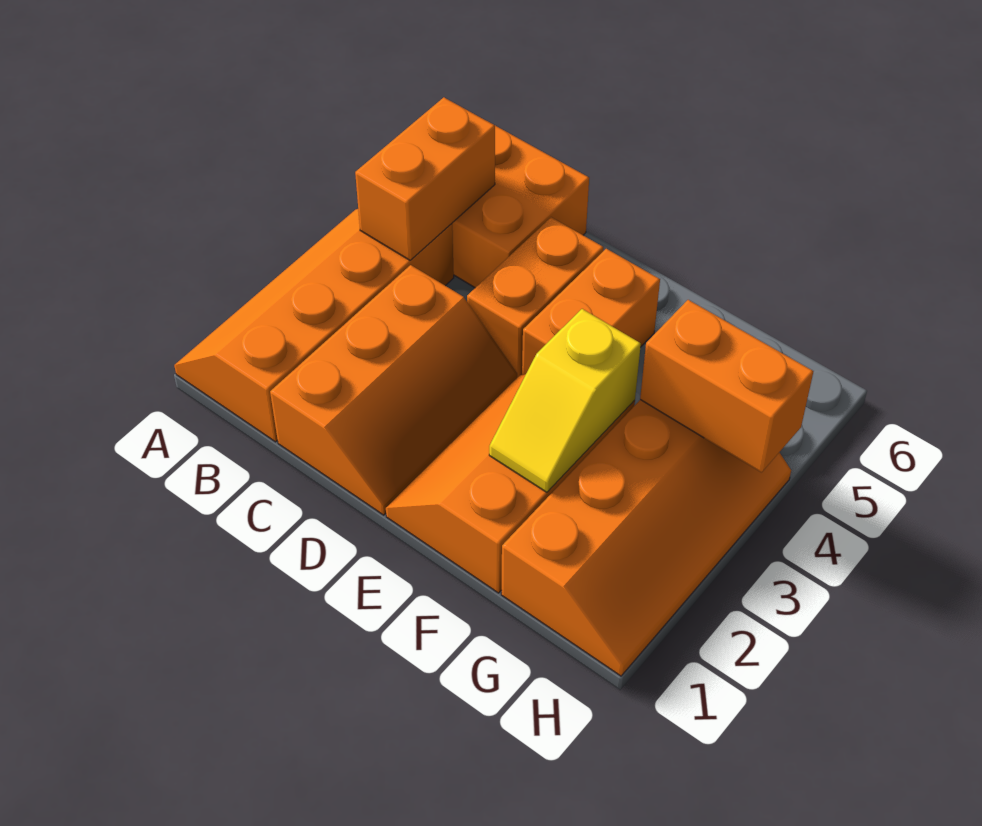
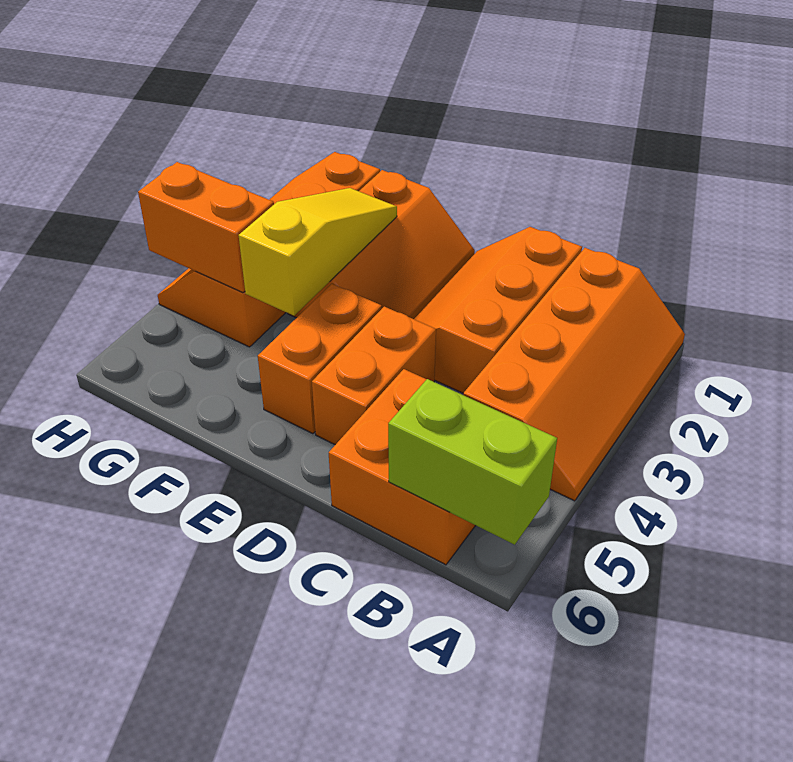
none -> lime brick A6:B6 level 2
orange brick B4:B5 level 2 -> none
yellow slope F2:F3 level 2 top 3 -> yellow slope F2:F4 level 2 top 4

